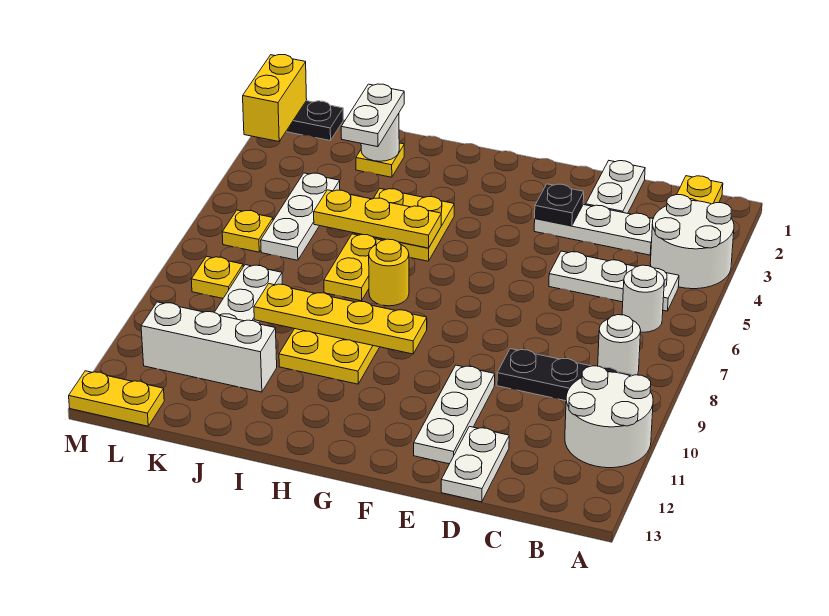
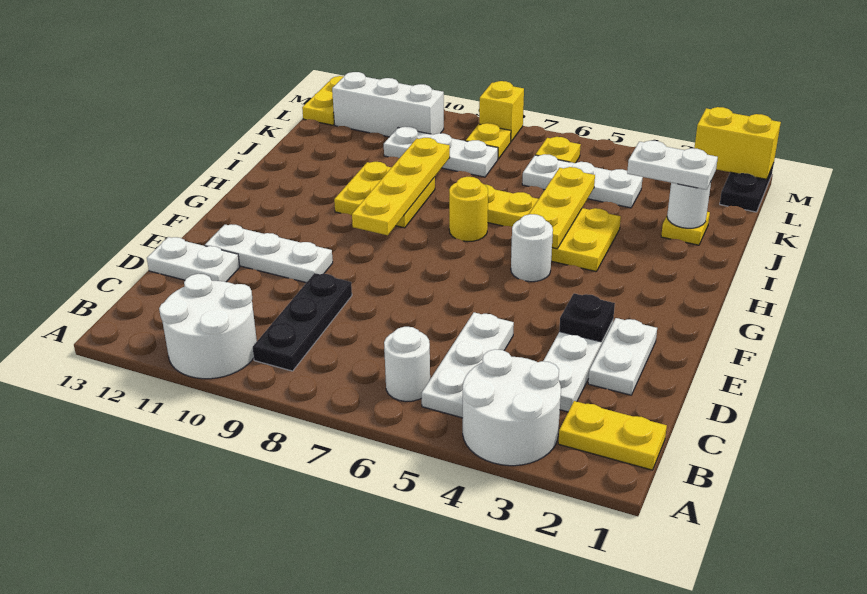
white round brick B8 level 1 -> white round brick G5 level 1
white plate D1:D2 level 1 -> white plate D2:E2 level 1
white brick J11:L11 level 1 -> white brick L10:L12 level 1
none -> yellow brick M8 level 1

